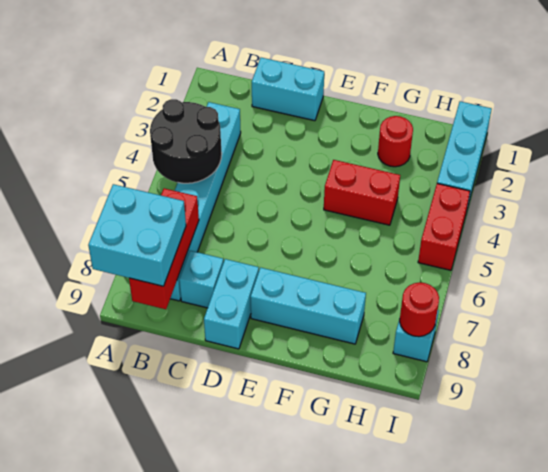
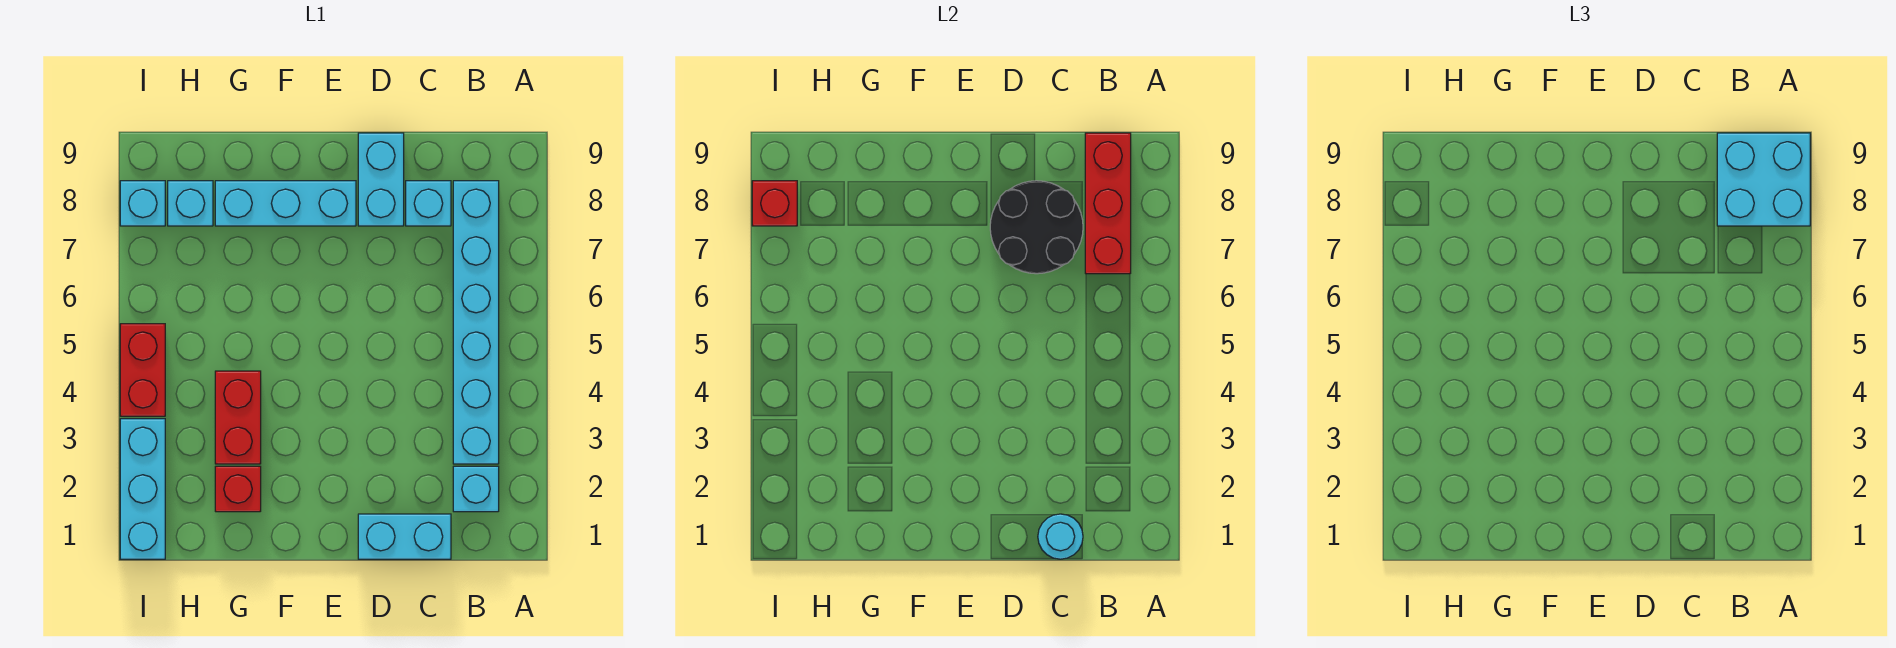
black round brick A4:B5 level 2 -> black round brick C7:D8 level 2
none -> cyan brick B2 level 1
none -> cyan round brick C1 level 2
red brick F4:G4 level 1 -> red brick G3:G4 level 1
red round brick G2 level 1 -> red brick G2 level 1
none -> cyan brick H8 level 1
red round brick I8 level 2 -> red brick I8 level 2

